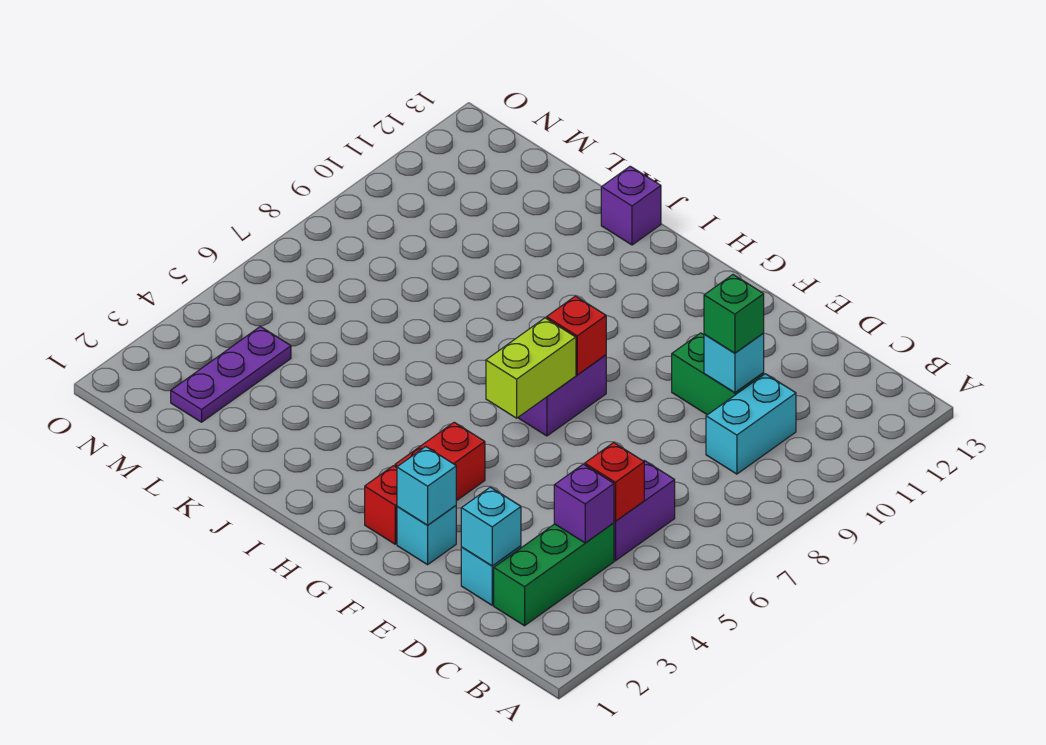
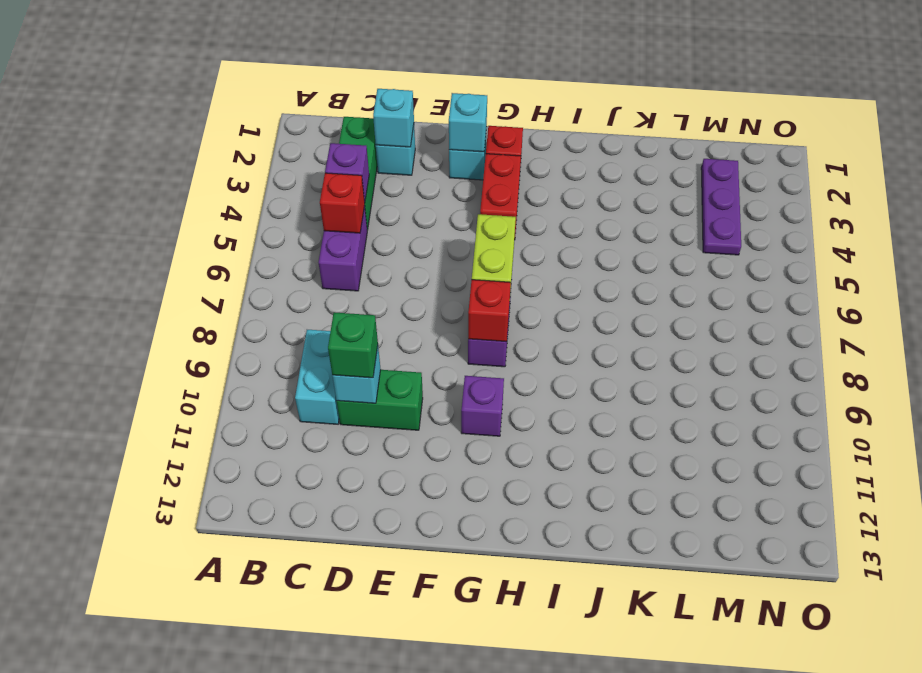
purple brick J13 level 1 -> purple brick G10 level 1

